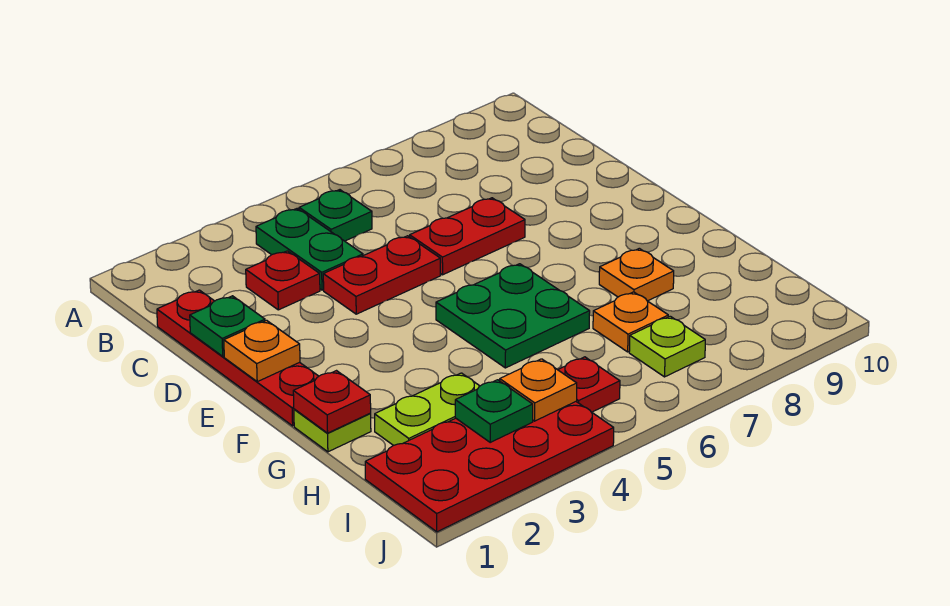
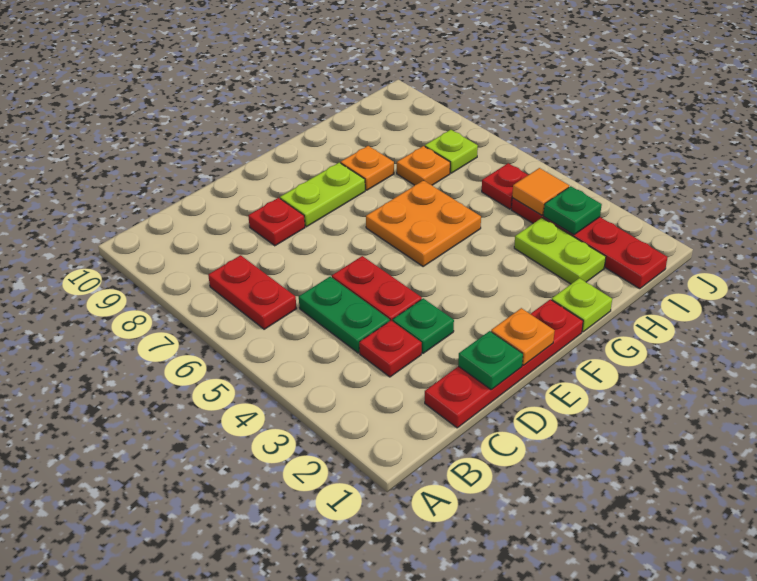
green plate B4:C4 level 1 -> green plate C4:C5 level 1
green plate B5 level 1 -> green plate D3 level 1
red plate D6:D7 level 1 -> red plate B6:B7 level 1
none -> lime plate E8:F8 level 1
green plate F5:G6 level 1 -> orange plate F5:G6 level 1
red plate G1 level 2 -> red plate D8 level 1
red plate I1:J4 level 1 -> red plate I1:I4 level 1
orange plate I4 level 2 -> orange tile I4 level 2

